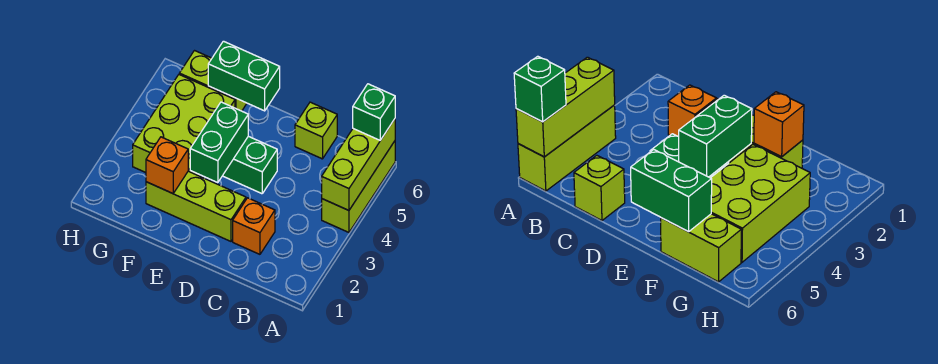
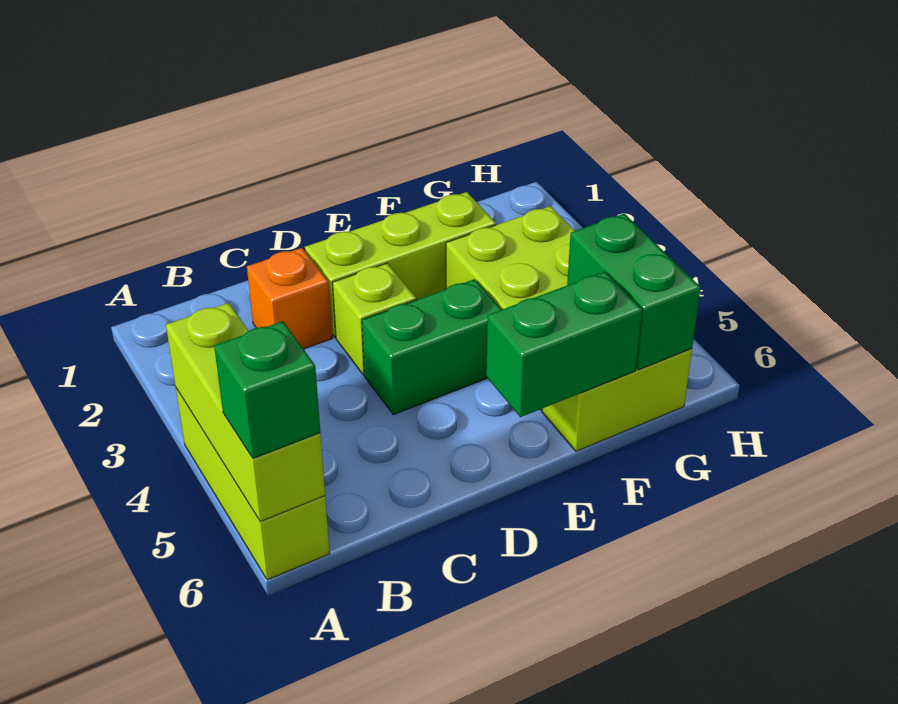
lime brick C6 level 1 -> lime brick D3 level 1
green brick E3:E4 level 2 -> green brick G5:G6 level 2
orange brick F2 level 2 -> none

